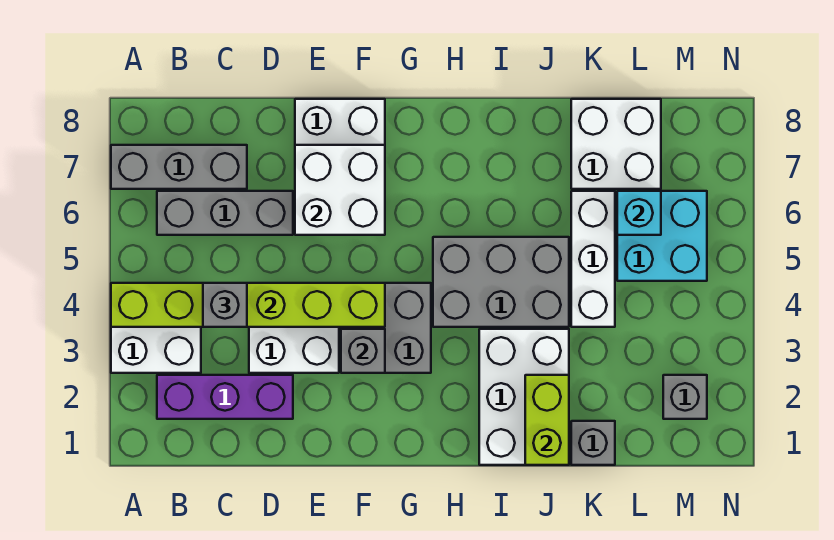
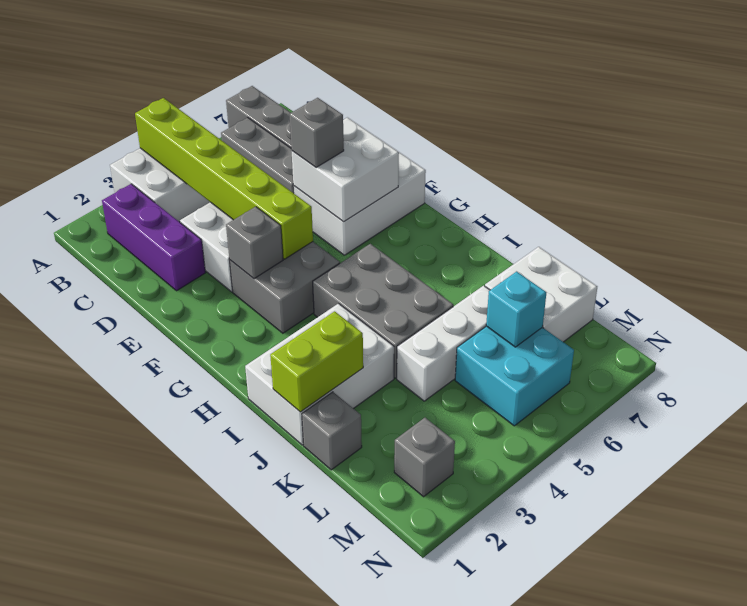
grey brick C4 level 3 -> grey brick E6 level 3

